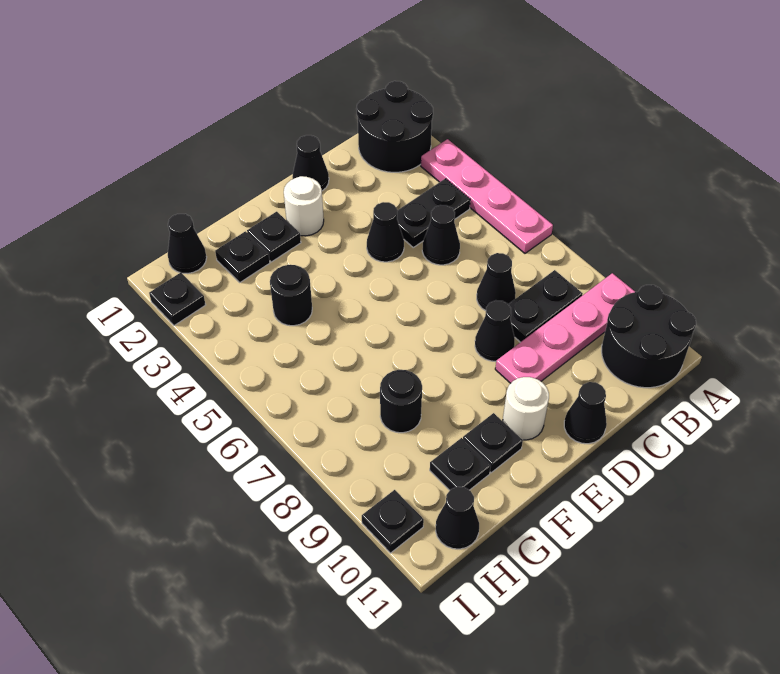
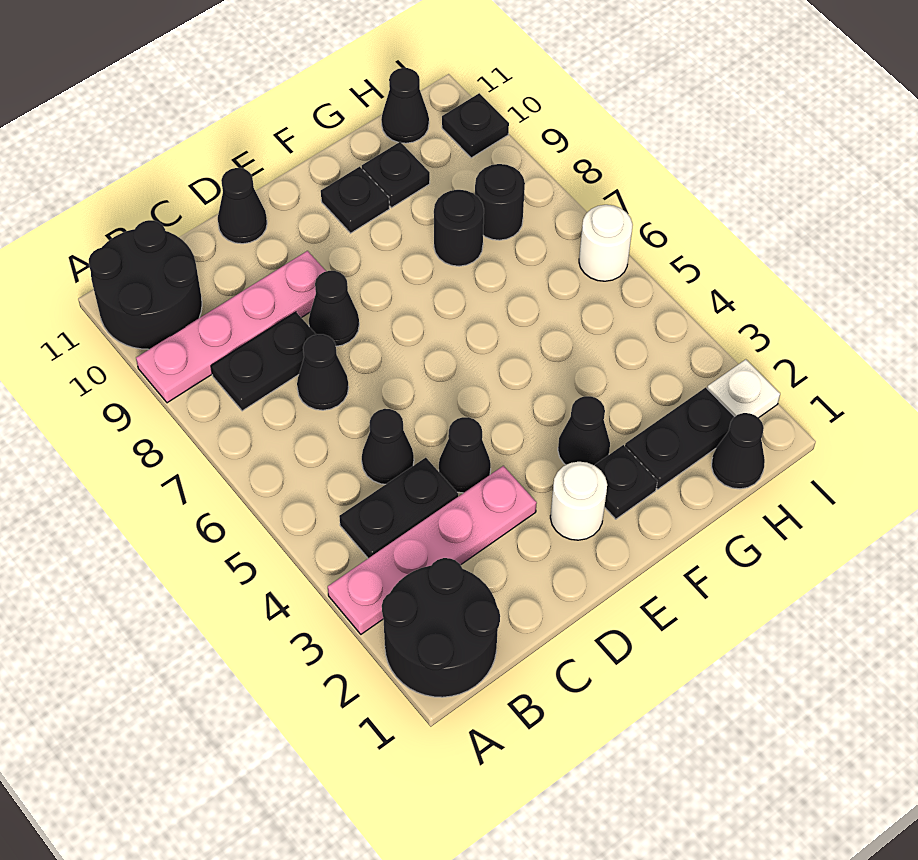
pink plate A3:A6 level 1 -> pink plate A3:D3 level 1
black cone D1 level 1 -> black cone F3 level 1
white round brick E10 level 1 -> white round brick I6 level 1
black plate G2 level 1 -> black plate G2:H2 level 1
black round brick G4 level 1 -> black round brick H8 level 1
black plate I2 level 1 -> white plate I2 level 1

